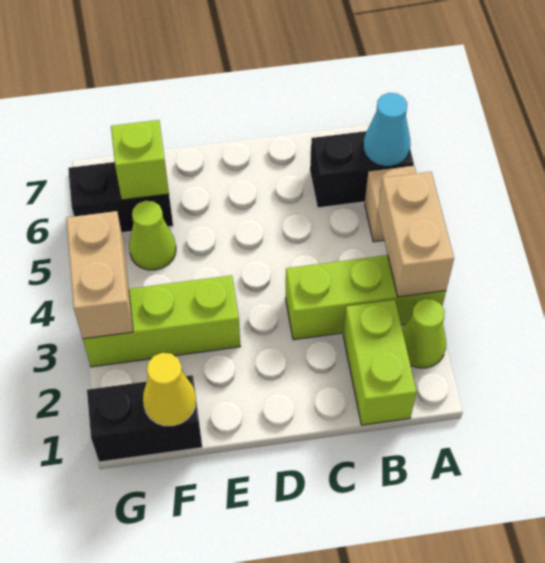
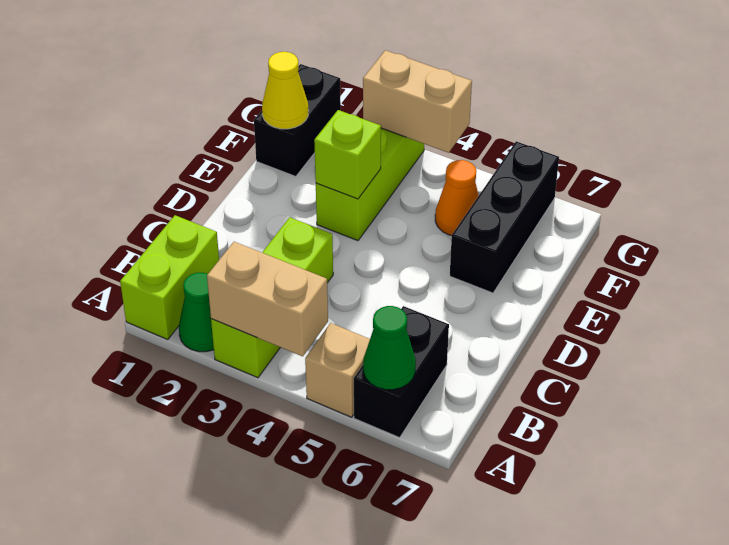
lime cone A2 level 1 -> green cone A2 level 1
cyan cone A6 level 2 -> green cone A6 level 2
lime brick B1:B2 level 1 -> lime brick A1:B1 level 1
lime cone F5 level 1 -> orange cone F5 level 1
black brick F6:G6 level 1 -> black brick E6:G6 level 1
lime brick F6 level 2 -> lime brick E3 level 2

